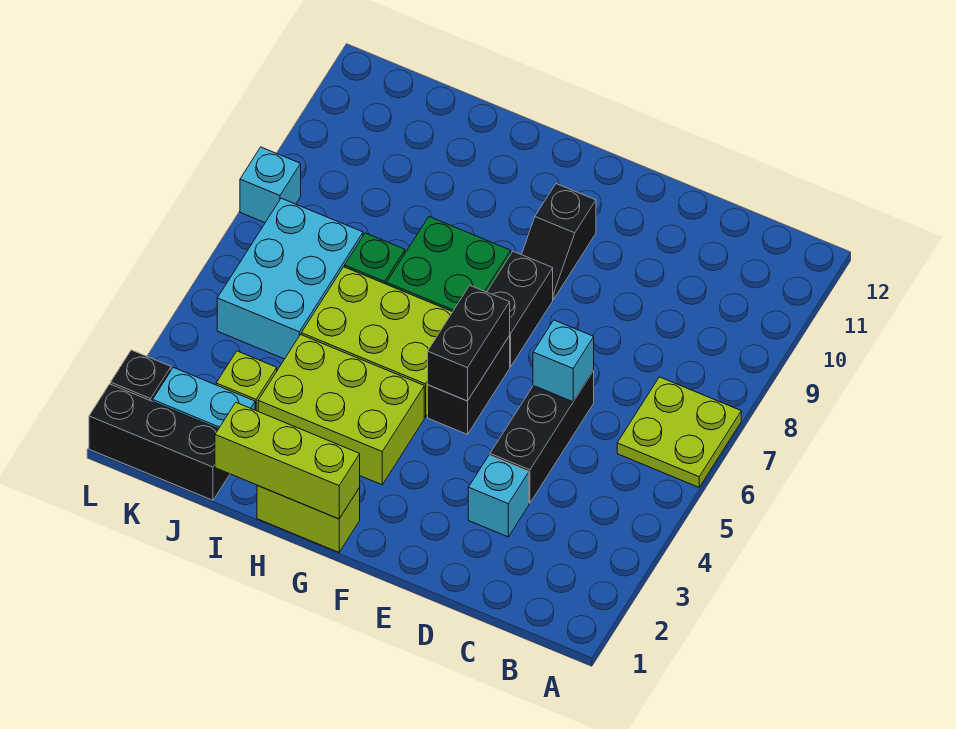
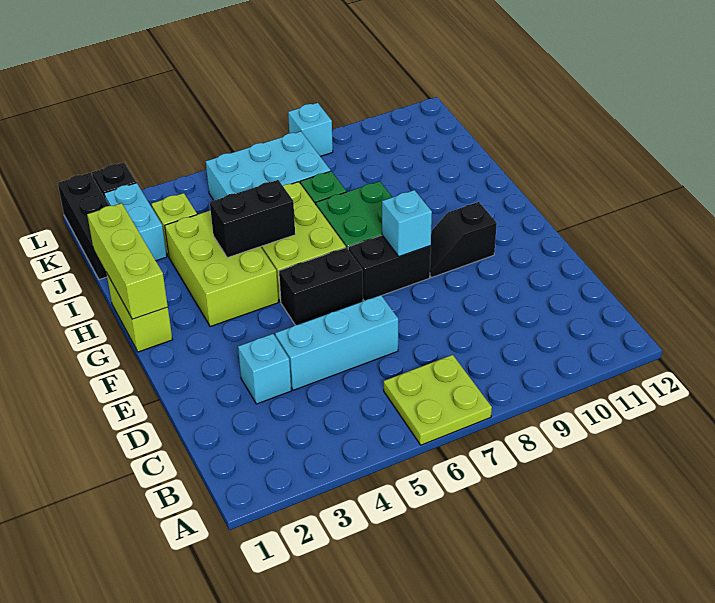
black brick D4:D6 level 1 -> cyan brick D4:D6 level 1
cyan brick D6 level 2 -> cyan brick F8 level 2
black brick F5:F6 level 2 -> black brick H4:H5 level 2

